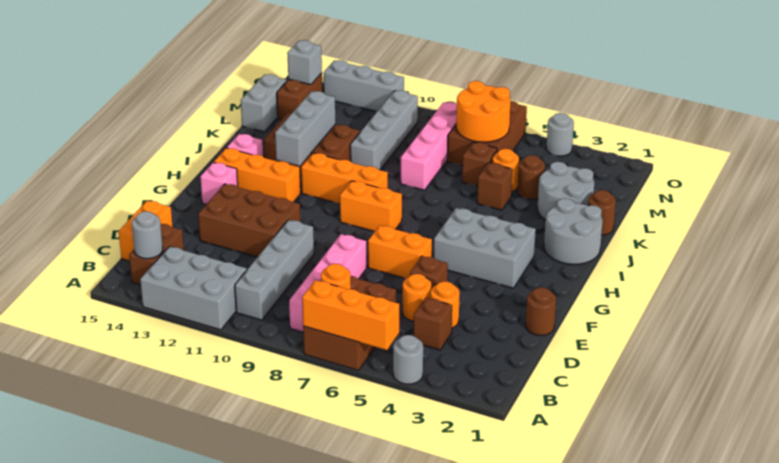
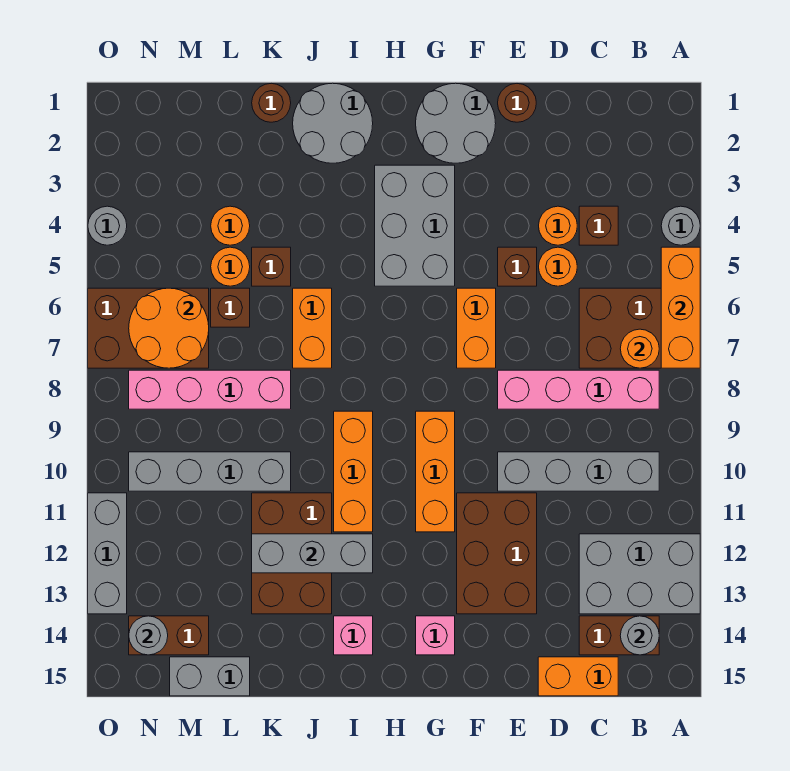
grey brick A11:B13 level 1 -> grey brick A12:C13 level 1
orange brick H8:H9 level 1 -> orange brick J6:J7 level 1
orange brick H12:H14 level 1 -> orange brick G9:G11 level 1
grey round brick K2:L3 level 1 -> grey round brick F1:G2 level 1
brown round brick L4 level 1 -> orange round brick L4 level 1
grey brick N14 level 2 -> grey round brick N14 level 2

